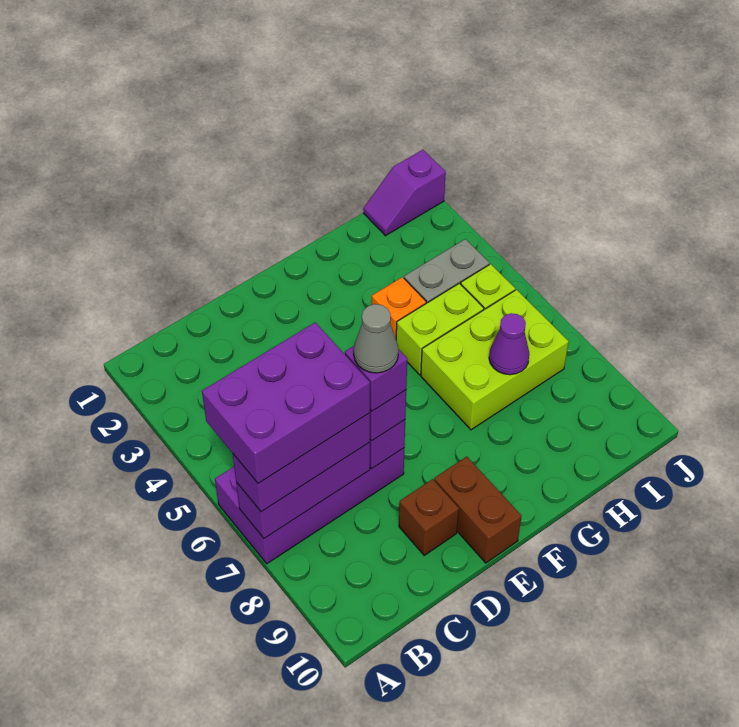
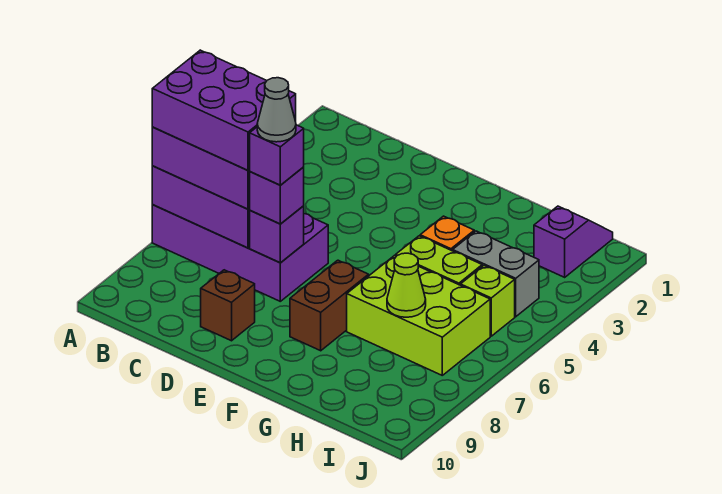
brown brick E9:E10 level 1 -> brown brick F7:F8 level 1
purple cone H7 level 2 -> lime cone H7 level 2
purple slope I1:J1 level 1 top J -> purple slope I1:I2 level 1 top 2

